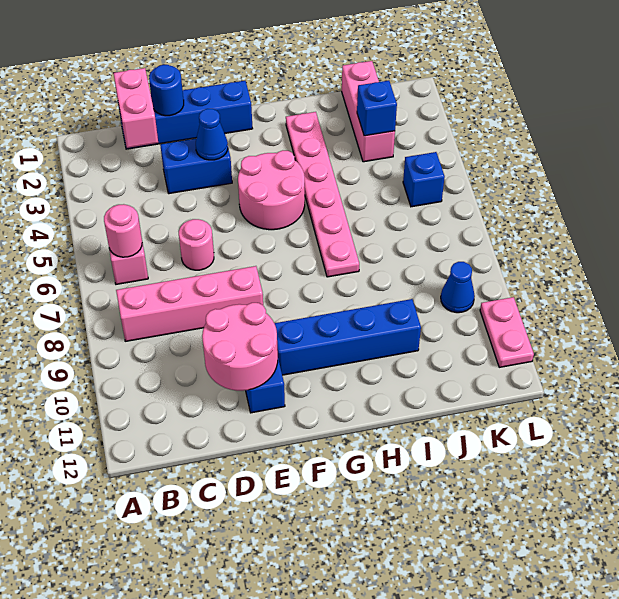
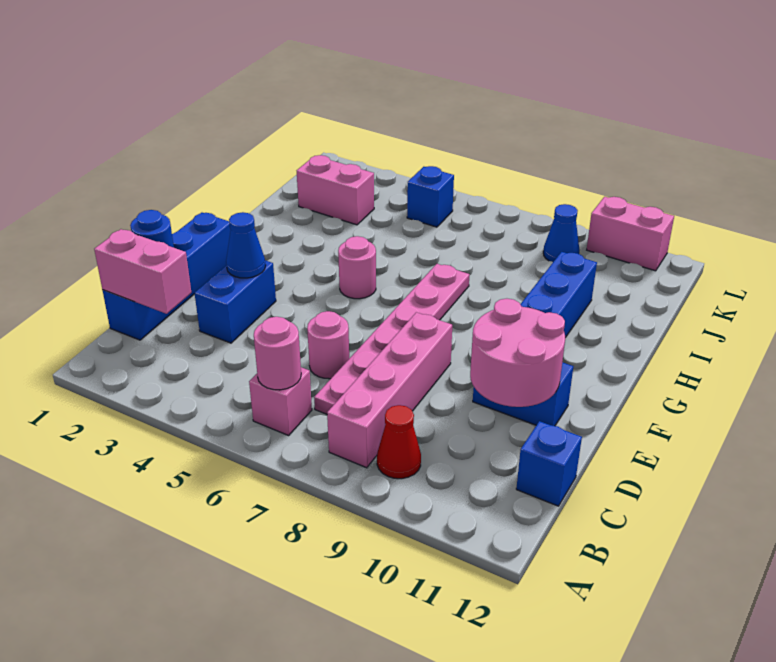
none -> red cone B9 level 1
pink round brick F4:G5 level 1 -> pink round brick G5 level 1
pink plate H2:H7 level 1 -> pink plate C7:H7 level 1
pink brick J1:J3 level 1 -> pink brick J2:J3 level 1
blue brick J3 level 2 -> blue brick C12 level 1
pink plate L10:L11 level 1 -> pink brick L10:L11 level 1

